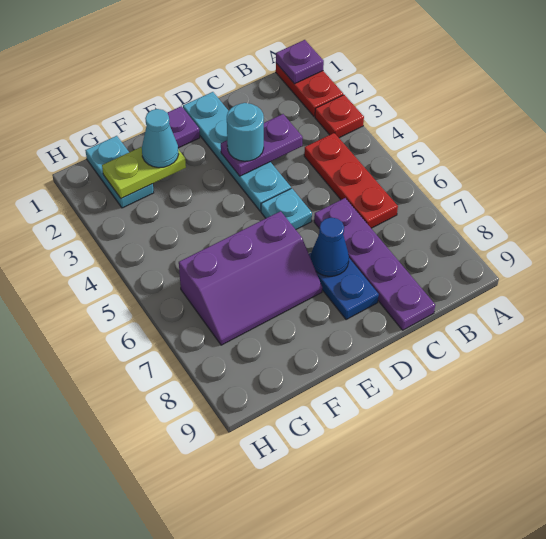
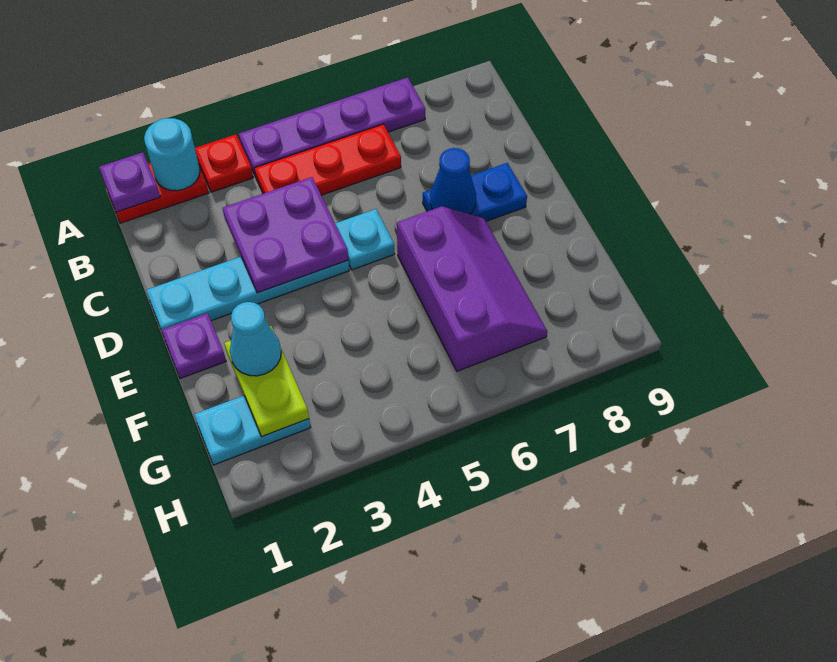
purple plate C3:D3 level 2 -> purple plate C3:D4 level 2
purple plate C6:C9 level 1 -> purple plate A4:A7 level 1
cyan round brick D3 level 3 -> cyan round brick A2 level 2

